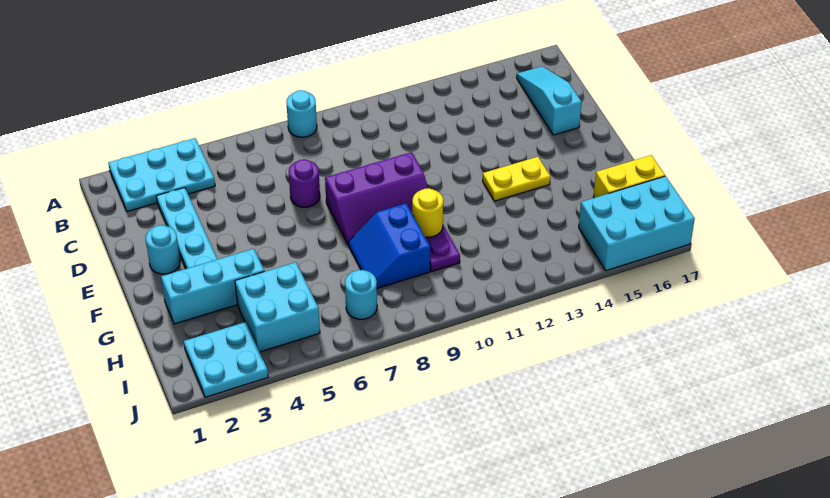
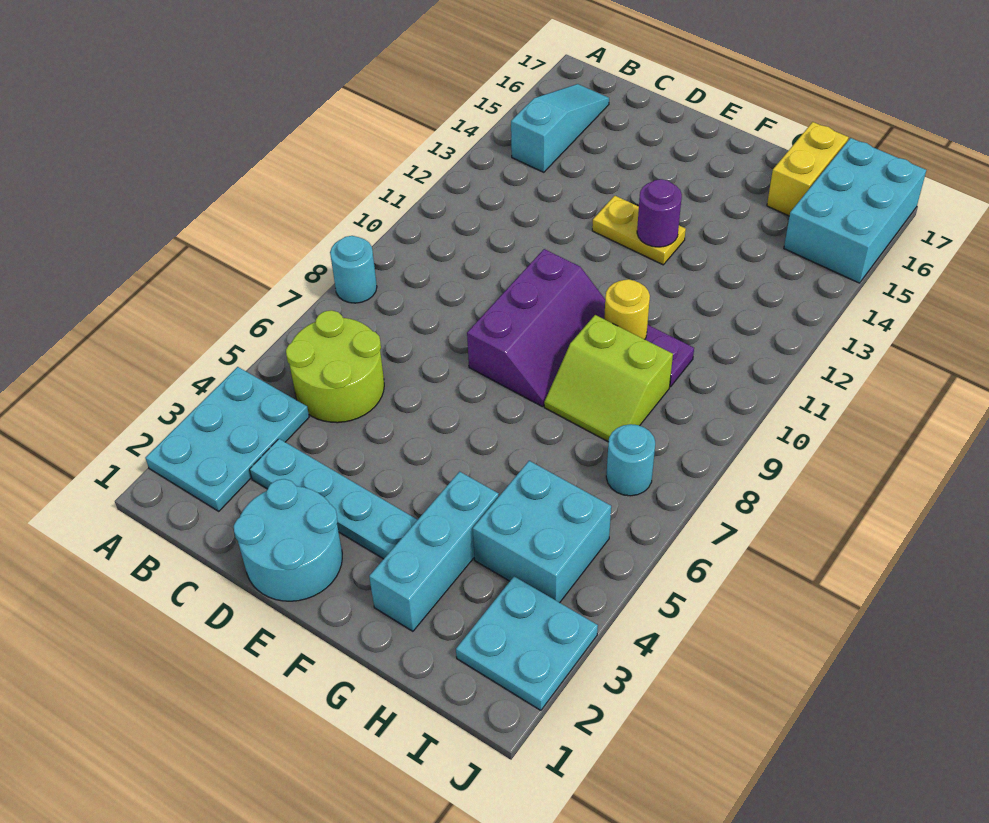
none -> lime round brick B5:C6 level 1
cyan slope B16:D16 level 1 top D -> cyan slope B14:B16 level 1 top 14
purple round brick D7 level 1 -> purple round brick F13 level 2
cyan round brick E2 level 1 -> cyan round brick D1:E2 level 1
yellow plate F13:F14 level 1 -> yellow plate E13:F13 level 1
blue slope G8:H9 level 1 top 9 -> lime slope G8:H9 level 1 top 9

